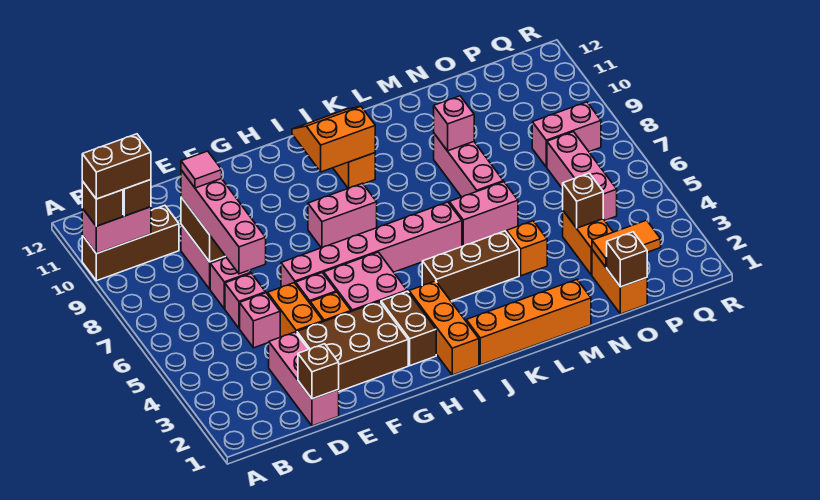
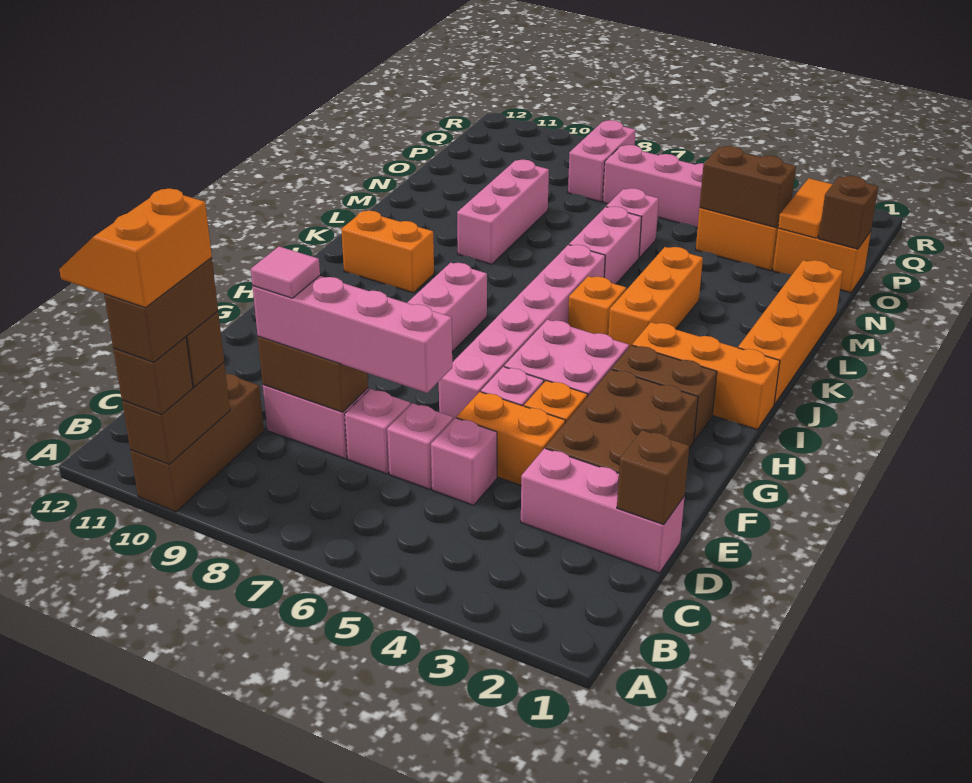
pink brick A10:B10 level 2 -> brown brick A10:B10 level 2
orange slope I10:J11 level 2 top 10 -> orange slope A10:B11 level 5 top 10
brown brick J4:L4 level 1 -> orange brick J4:L4 level 1
orange brick M4 level 1 -> orange brick J5 level 1
pink brick M7:M9 level 1 -> pink brick L9:N9 level 1
pink brick M9 level 2 -> pink brick N6 level 1
brown brick O4 level 2 -> brown brick O3:O4 level 2

